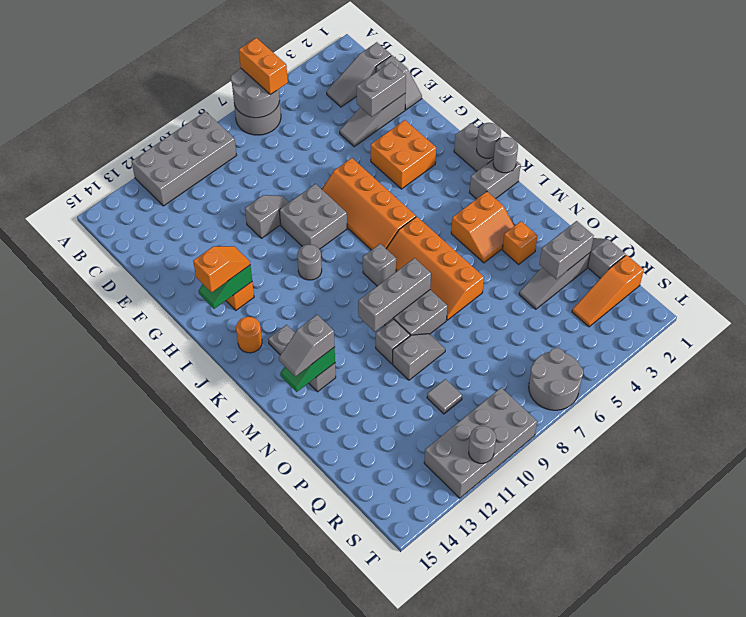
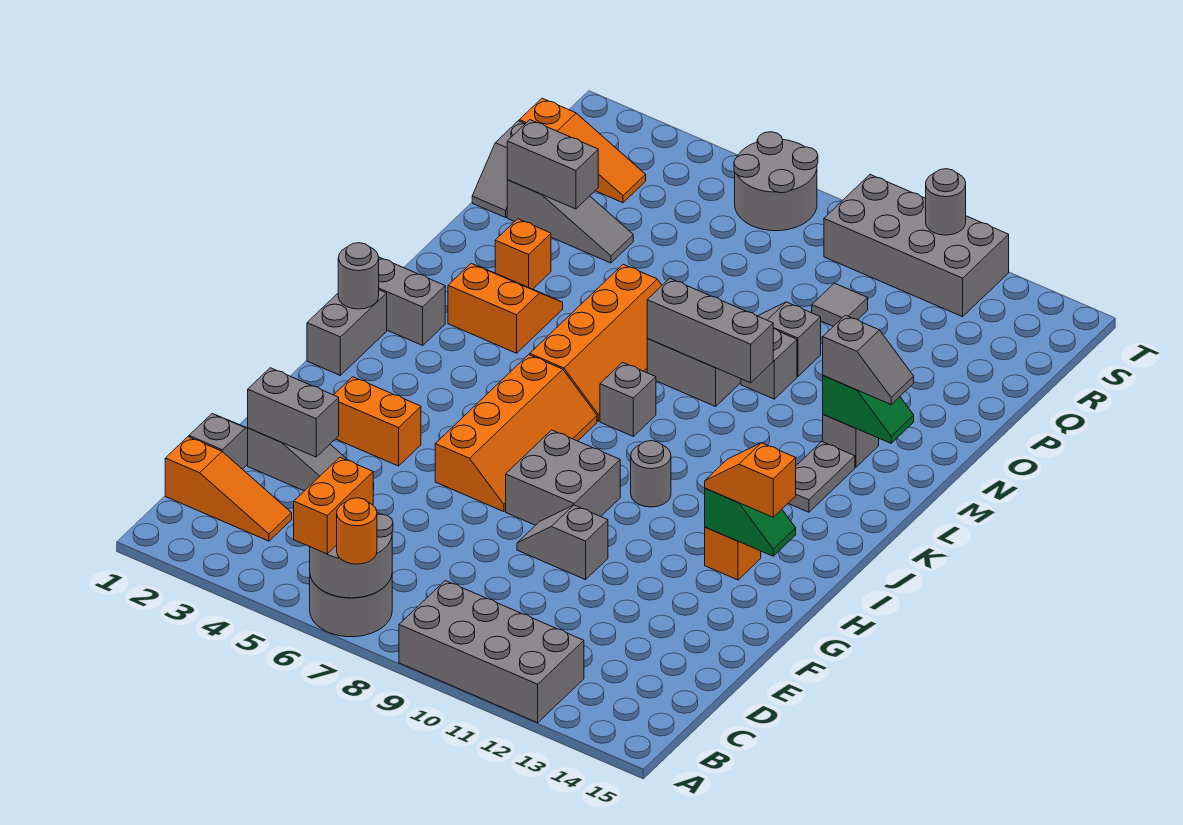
grey slope C1:C3 level 1 top 1 -> orange slope C1:C3 level 1 top 1
orange brick G3:H4 level 1 -> orange brick G3:G4 level 1
orange round brick J14 level 1 -> orange round brick A7 level 3
grey round brick K1 level 2 -> none

